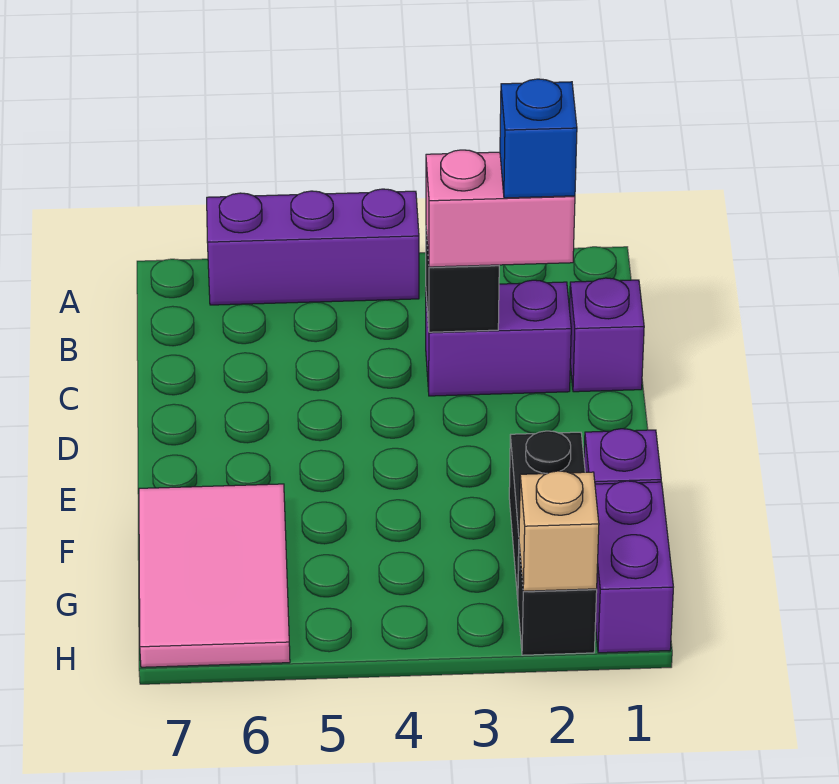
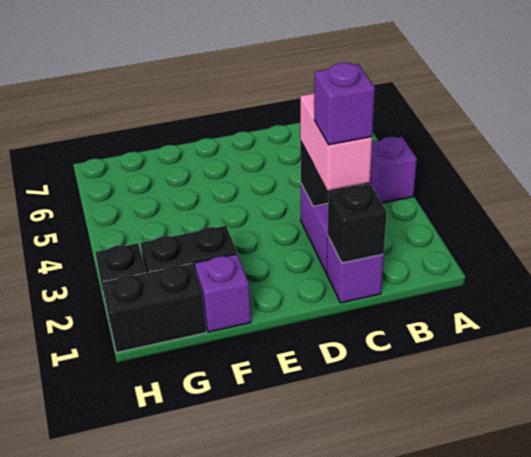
purple brick A4:A6 level 1 -> purple brick A4 level 1
none -> black brick C1 level 2
blue brick C2 level 4 -> purple brick C2 level 4
pink tile F6:H7 level 1 -> none
purple brick G1:H1 level 1 -> black brick G1:H1 level 1
tan brick H2 level 2 -> none

